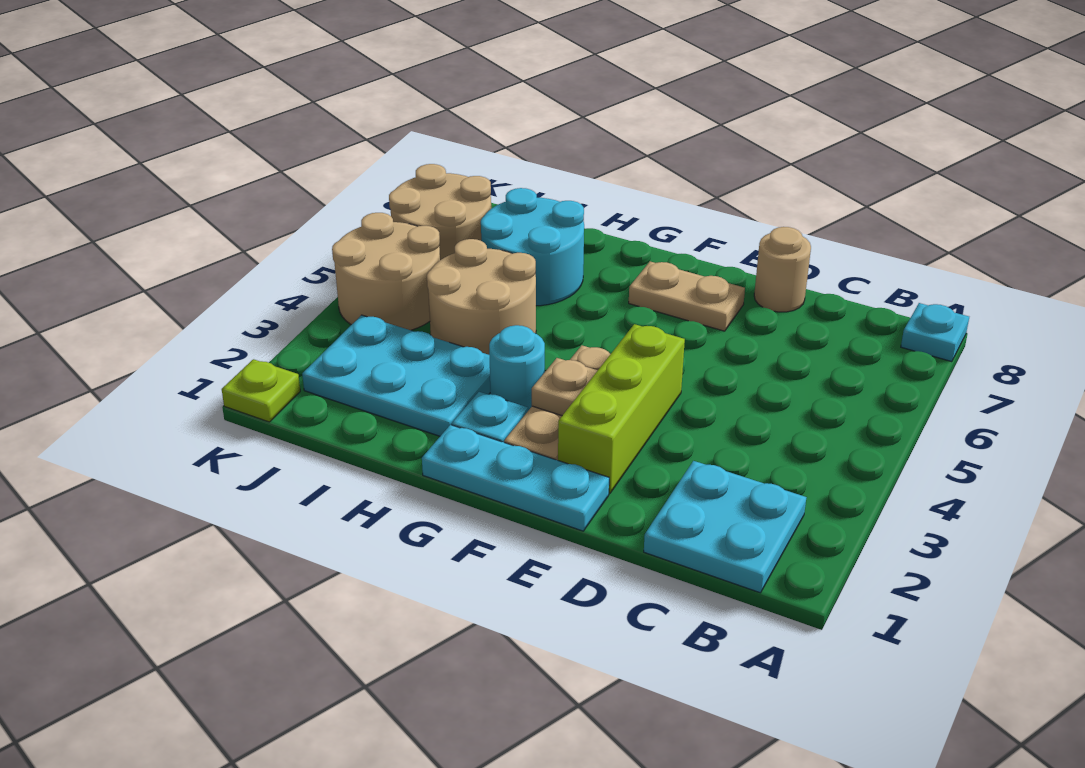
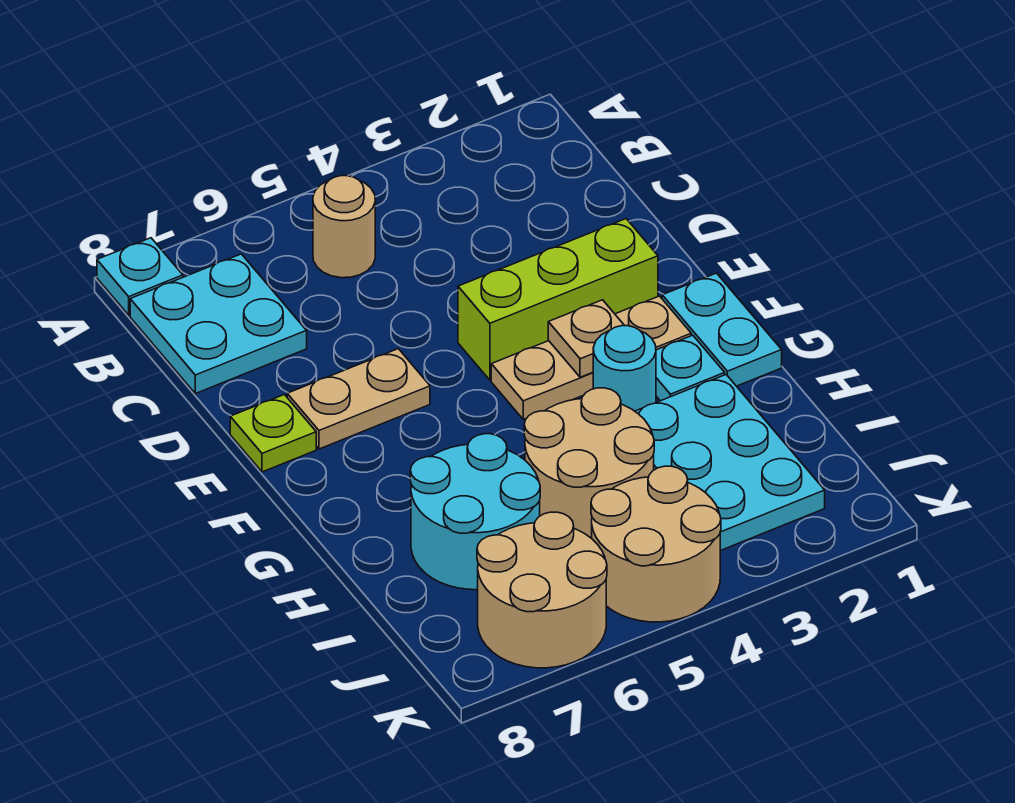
cyan plate B1:C2 level 1 -> cyan plate B7:C8 level 1
tan round brick D8 level 1 -> tan round brick B5 level 1
cyan plate E1:G1 level 1 -> cyan plate F1:G1 level 1
tan plate E7:F7 level 1 -> tan plate E6:E7 level 1
lime plate K1 level 1 -> lime plate E8 level 1

